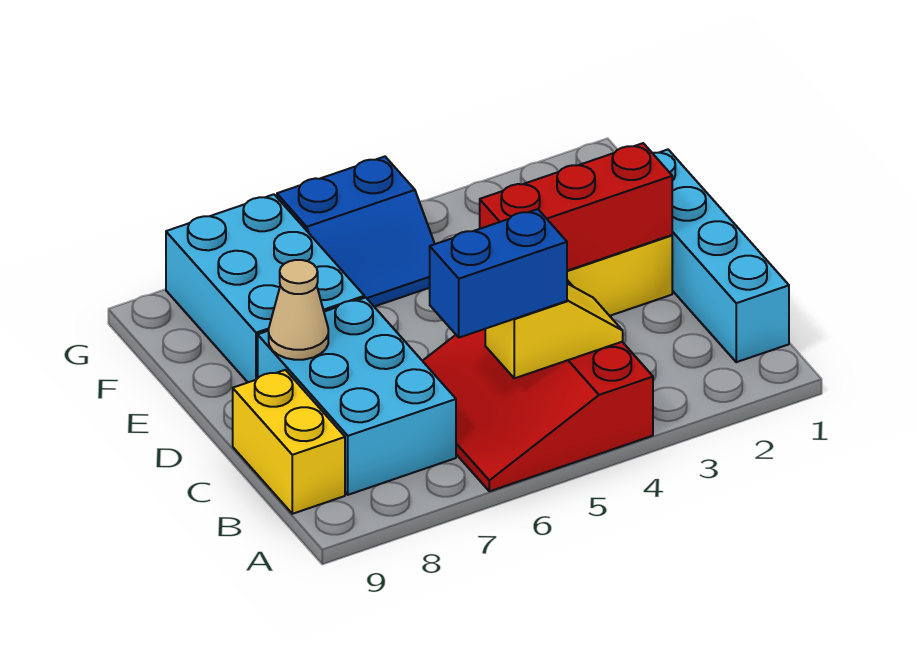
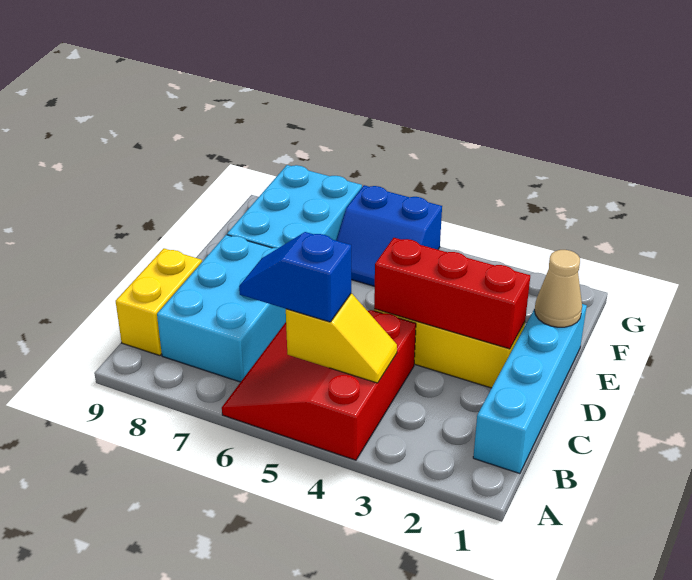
blue brick B5:B6 level 3 -> blue slope B5:B6 level 3 top 5
tan cone D8 level 2 -> tan cone E1 level 2

